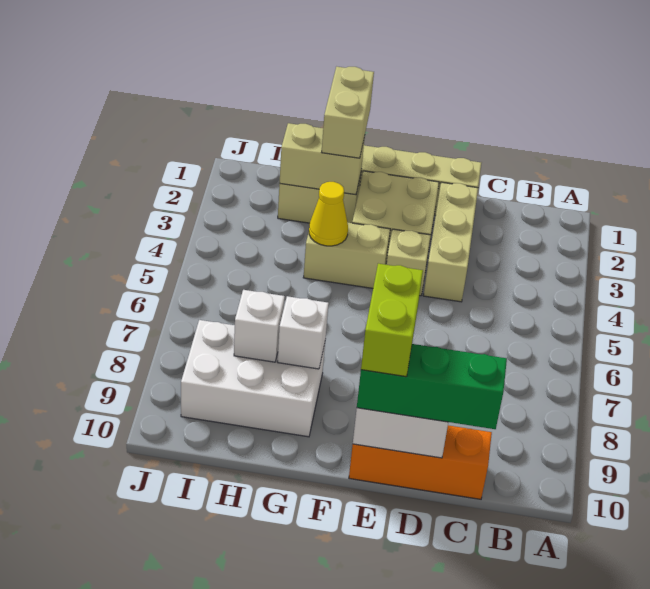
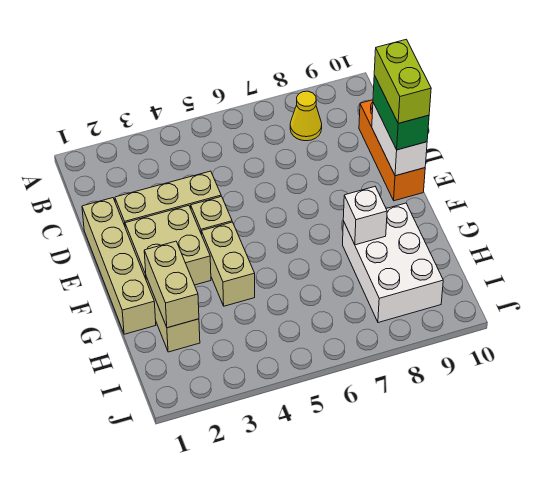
green brick C10:E10 level 3 -> green brick D10:E10 level 3
lime brick E9:E10 level 4 -> lime brick D10:E10 level 4
tan brick G1:G2 level 3 -> none
yellow cone G4 level 2 -> yellow cone B8 level 1
white brick H8 level 2 -> none

